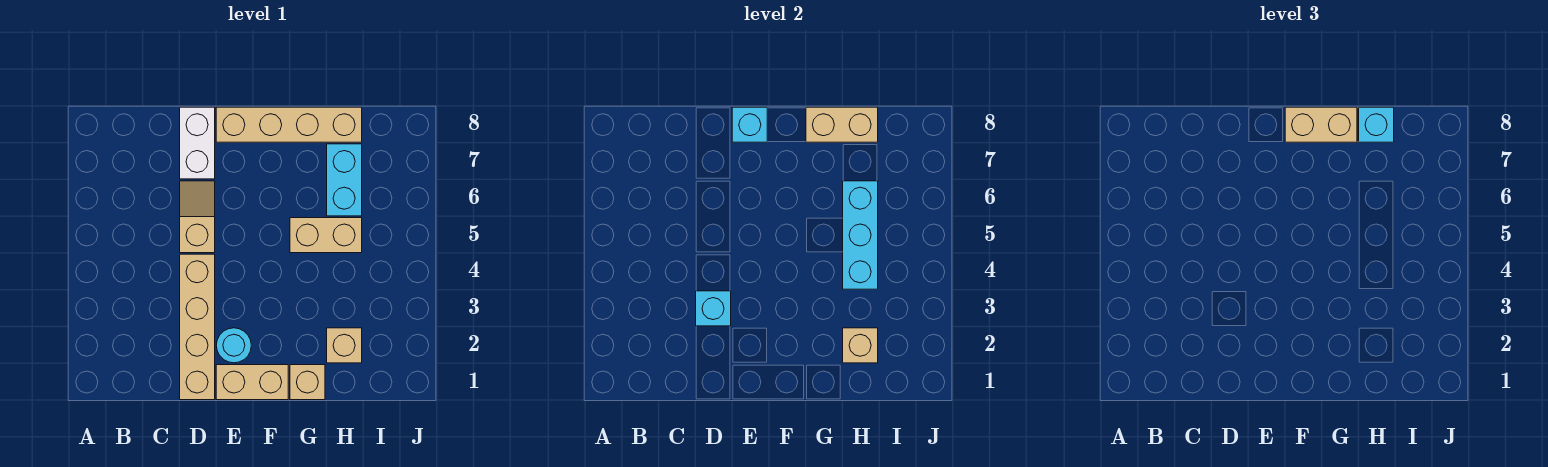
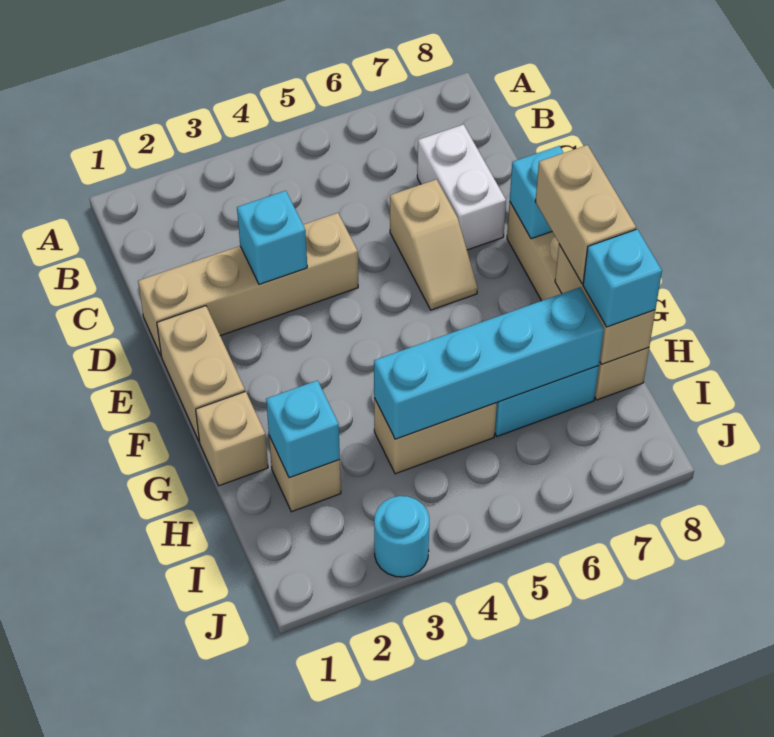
tan slope D5:D6 level 1 top 5 -> tan slope D6:E6 level 1 top D
white brick D7:D8 level 1 -> white brick C7:D7 level 1
cyan round brick E2 level 1 -> cyan round brick J3 level 1
tan brick G5:H5 level 1 -> tan brick H4:H5 level 1
tan brick H2 level 2 -> cyan brick H2 level 2
cyan brick H4:H6 level 2 -> cyan brick H4:H7 level 2

